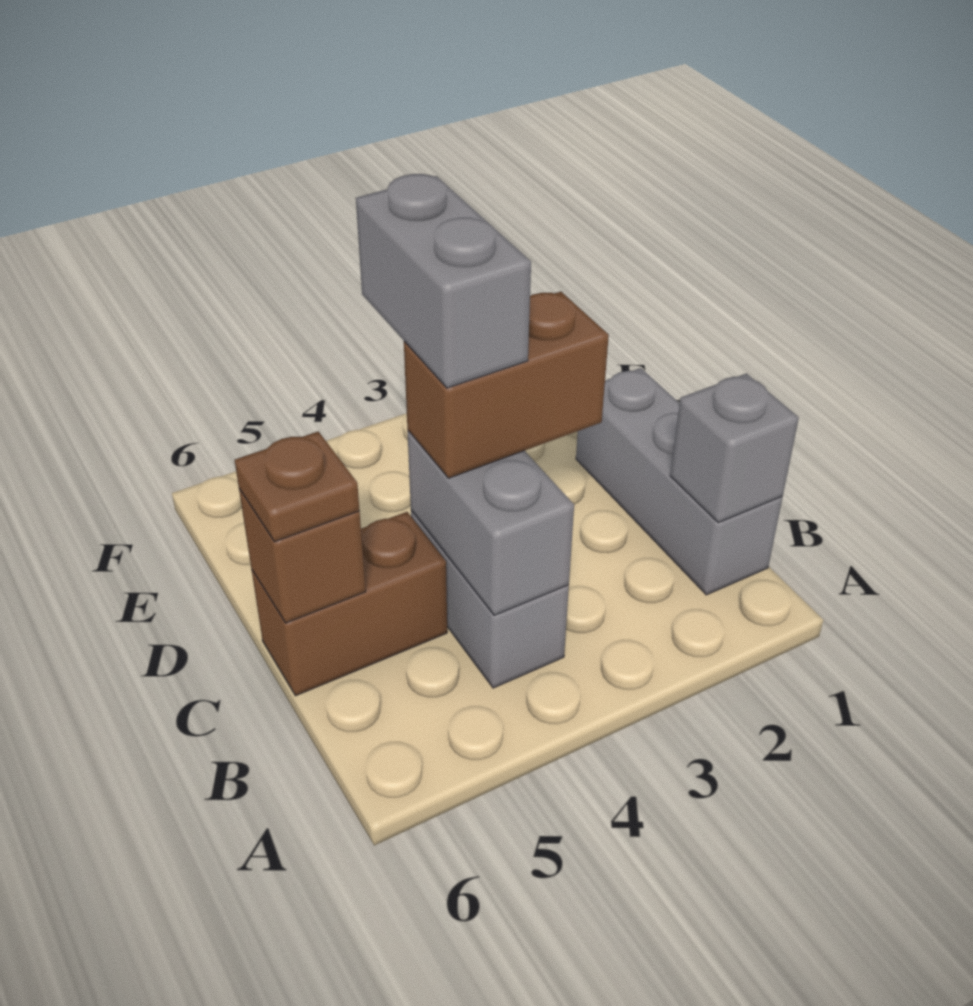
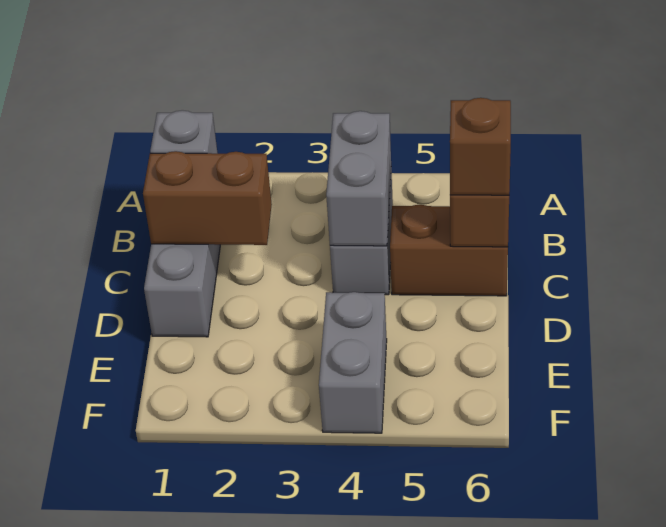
brown brick C3:C4 level 3 -> brown brick C1:C2 level 2
grey brick C4:D4 level 4 -> grey brick E4:F4 level 1
brown plate C6 level 3 -> brown brick C6 level 3

